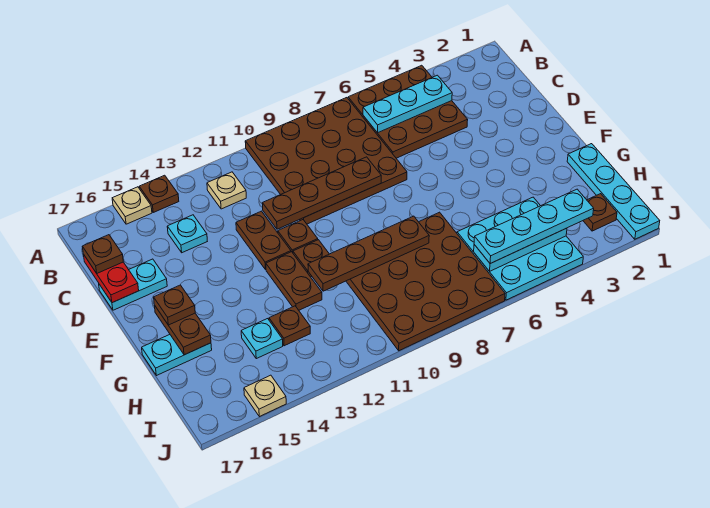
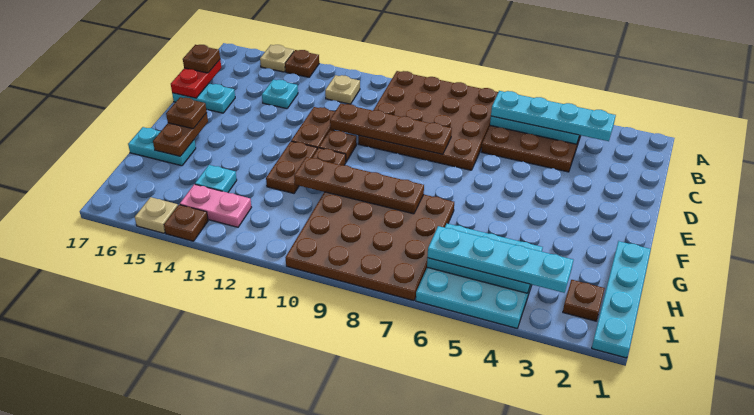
none -> cyan plate B3:B6 level 3
brown plate H13 level 1 -> brown plate J14 level 1
none -> pink plate I13:I14 level 1

